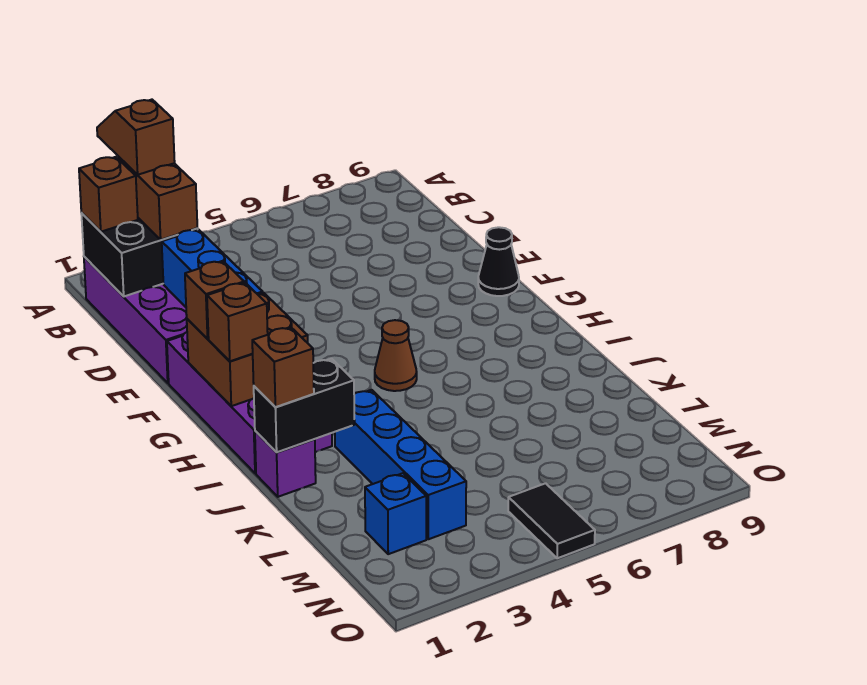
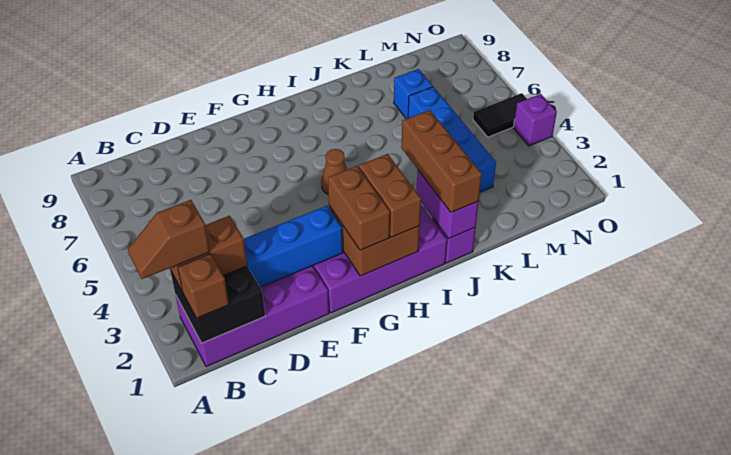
black cone F9 level 1 -> none
brown brick G1 level 3 -> brown brick G1:G2 level 3
brown brick H1 level 3 -> brown brick H1:H2 level 3
black brick J1:J2 level 2 -> purple brick J1:J2 level 2
brown brick J1 level 3 -> brown brick J1:J3 level 3
blue brick J3:M3 level 1 -> blue brick L3:L6 level 1
blue brick M2 level 1 -> blue brick L7 level 1
none -> purple brick O4 level 1

